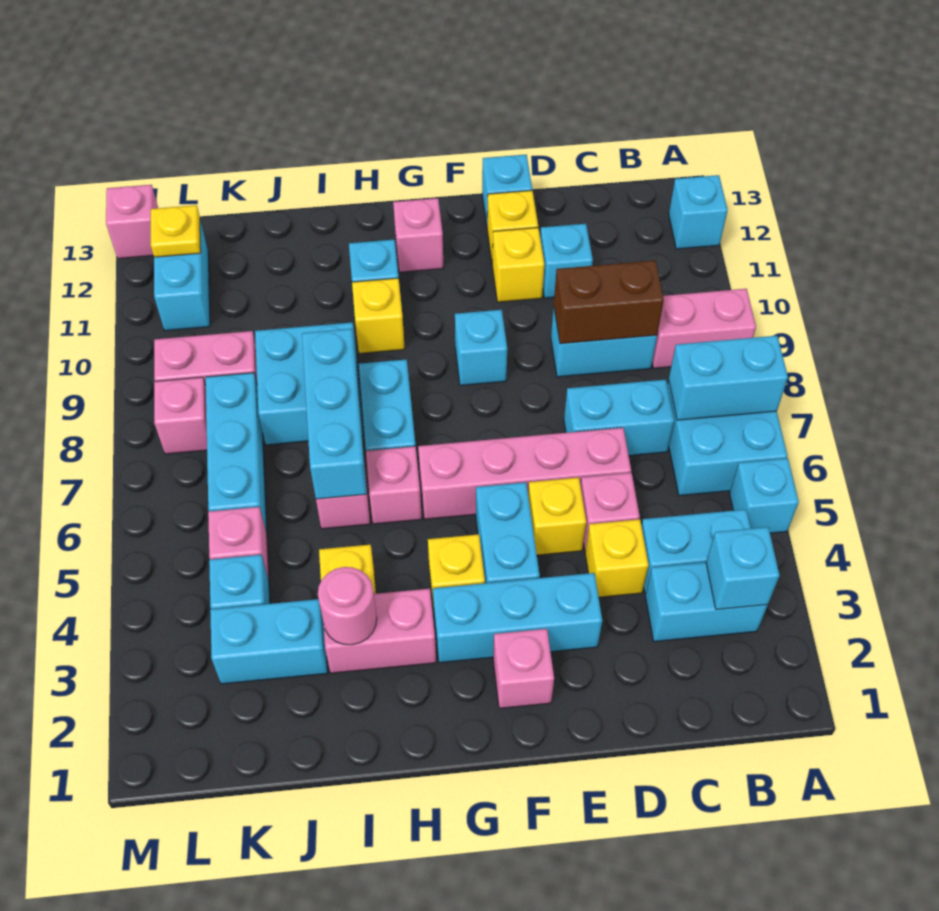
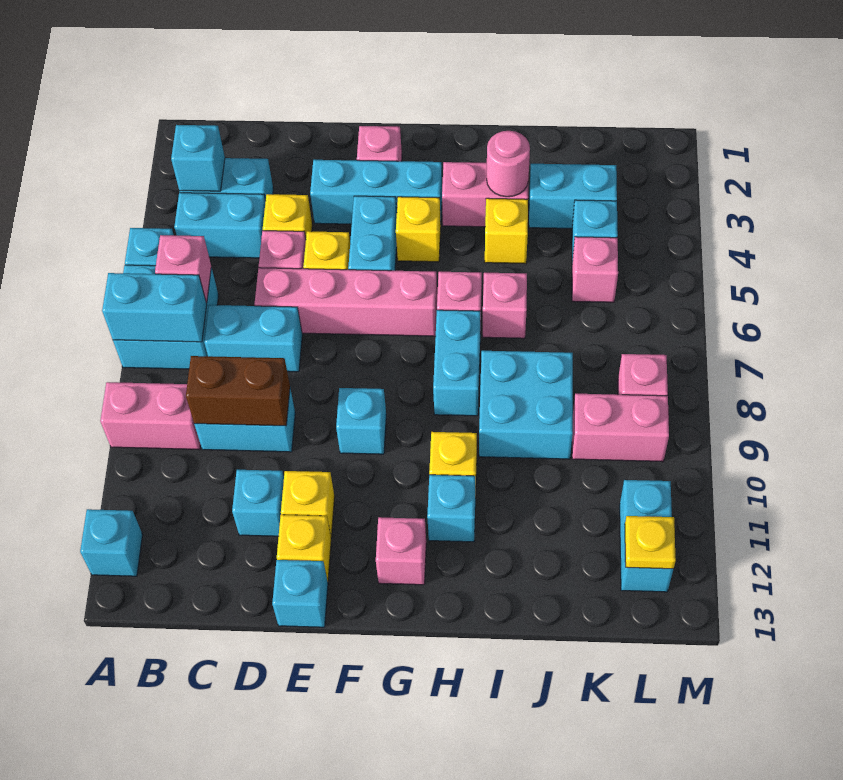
cyan brick I6:I8 level 2 -> none
cyan brick K6:K8 level 1 -> none
pink brick M13 level 1 -> pink brick B6 level 2

